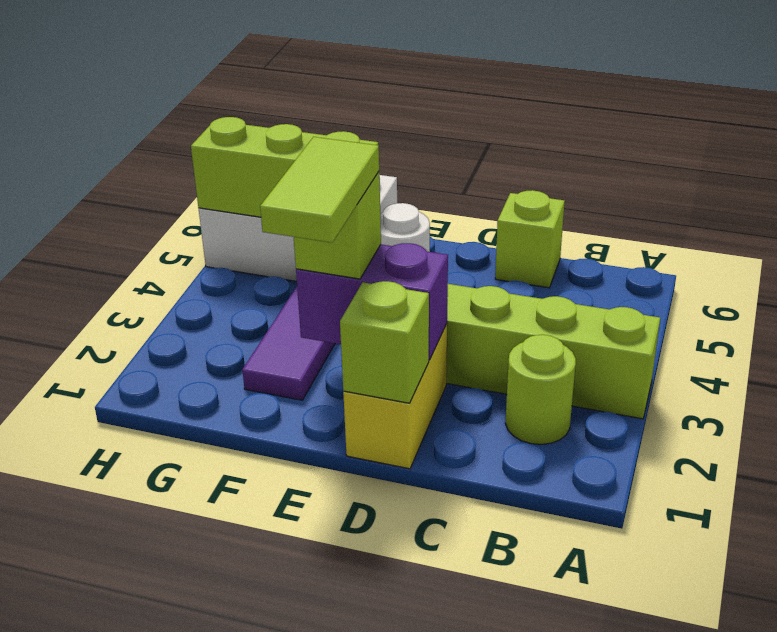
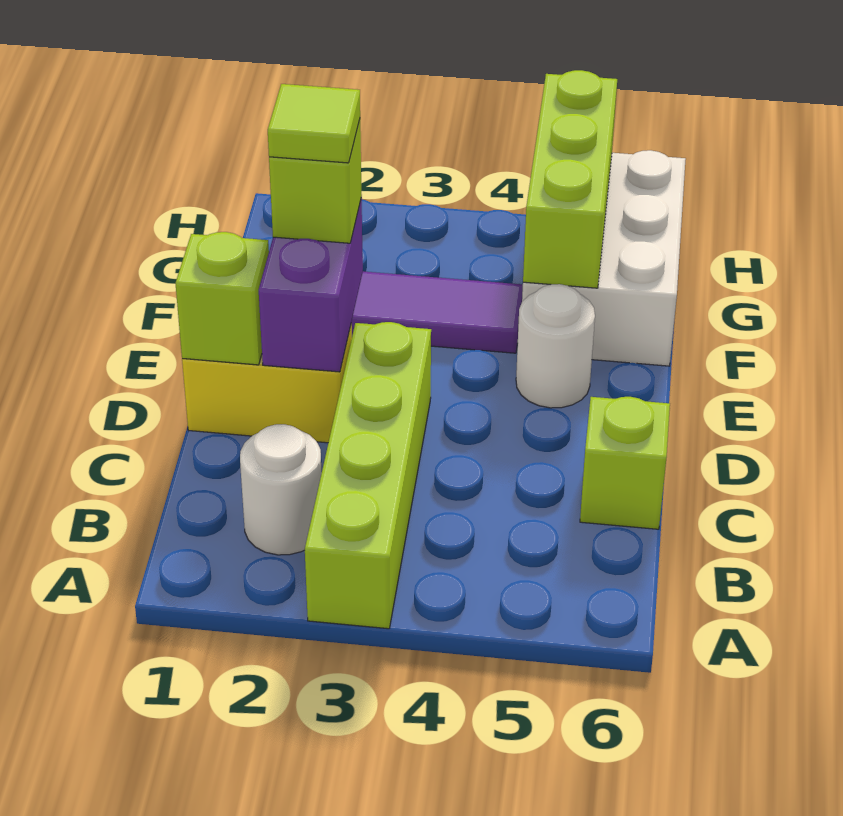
lime round brick B2 level 1 -> white round brick B2 level 1
lime tile E1:E2 level 4 -> lime tile E2 level 4

